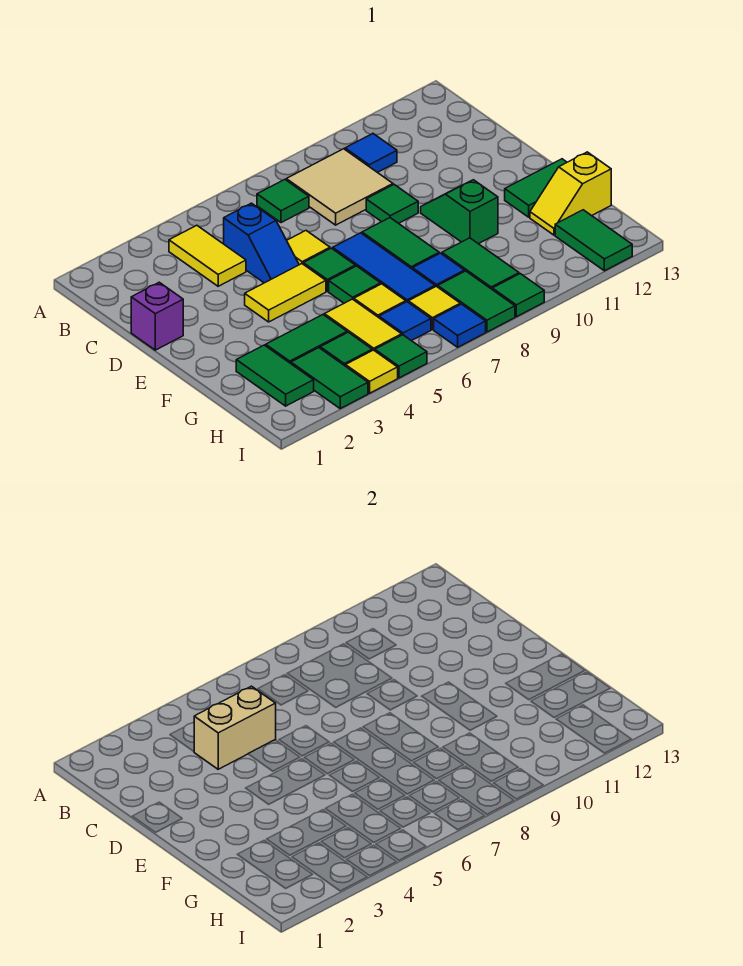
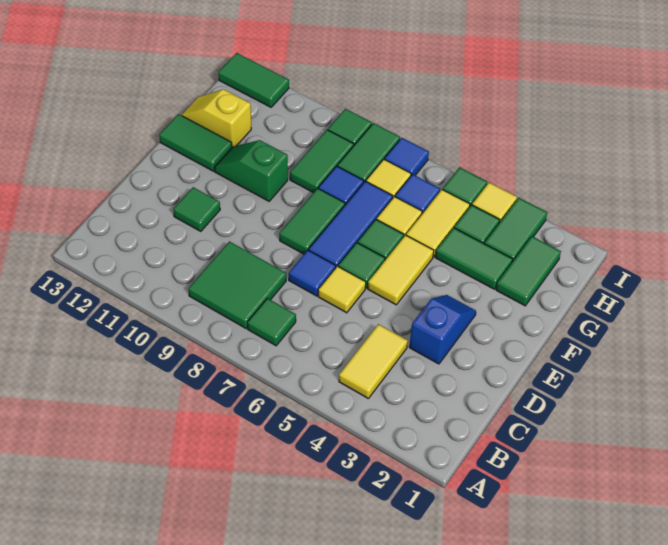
tan tile B8:C9 level 1 -> green tile B8:C9 level 1
blue tile B10 level 1 -> blue tile D7 level 1
tan brick C4:C5 level 2 -> none
blue slope C5:D5 level 1 top C -> blue slope D3:E3 level 1 top D
purple brick D1 level 1 -> none
green tile D9 level 1 -> green tile D11 level 1
yellow tile E4:E5 level 1 -> yellow tile E5:F5 level 1
green slope E10:F10 level 1 top F -> green slope F10:F11 level 1 top 10
yellow slope G12:G13 level 1 top 13 -> yellow slope G12:G13 level 1 top 12
green tile H12:I12 level 1 -> green tile I12:I13 level 1

